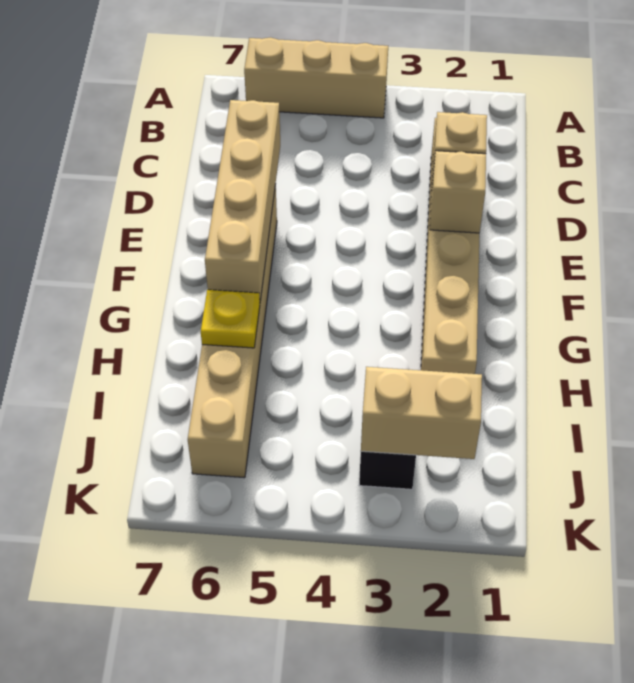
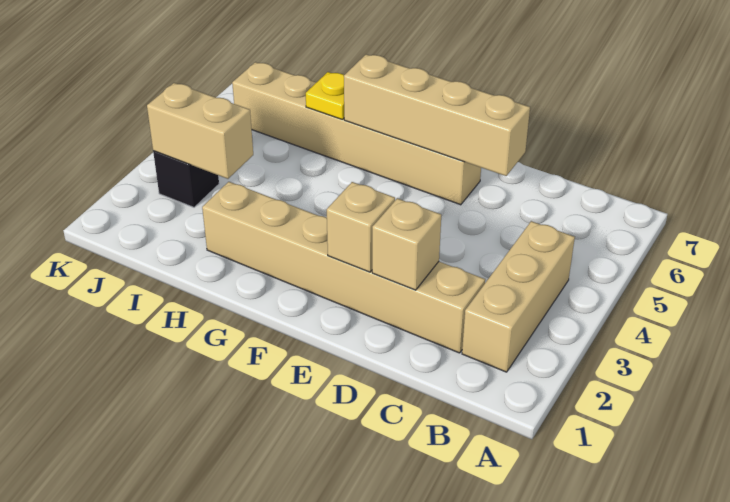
tan brick A4:A6 level 1 -> tan brick B2:B4 level 1
tan brick J2:J3 level 2 -> tan brick I3:J3 level 2

